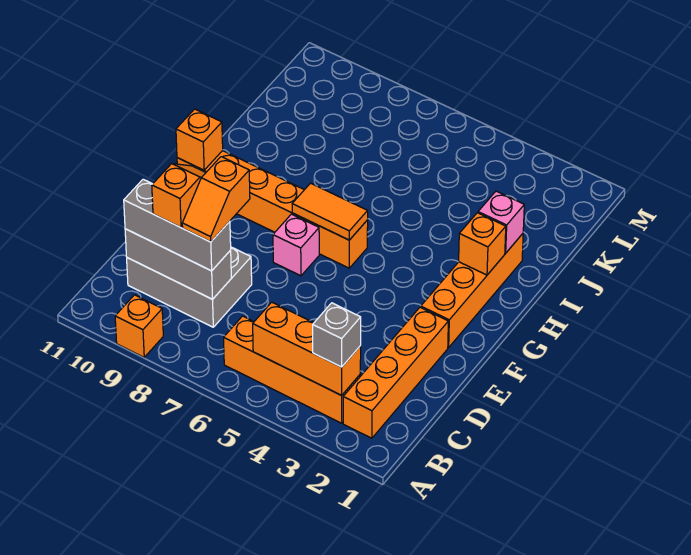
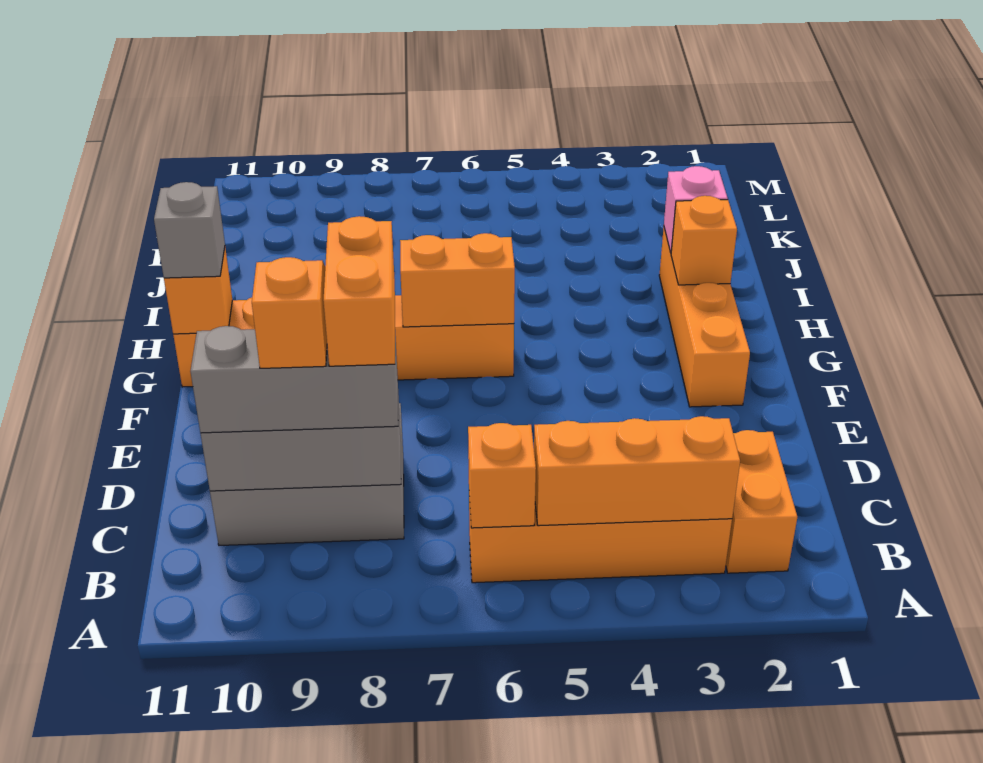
orange brick A9 level 1 -> orange brick B6 level 2
orange brick B2:E2 level 1 -> orange brick B2:C2 level 1
grey brick B3 level 3 -> grey brick G11 level 3
orange slope C8:D8 level 4 top D -> orange brick C8:D8 level 4
pink brick F7 level 1 -> none
orange tile G6:G7 level 2 -> orange brick G6:G7 level 2

